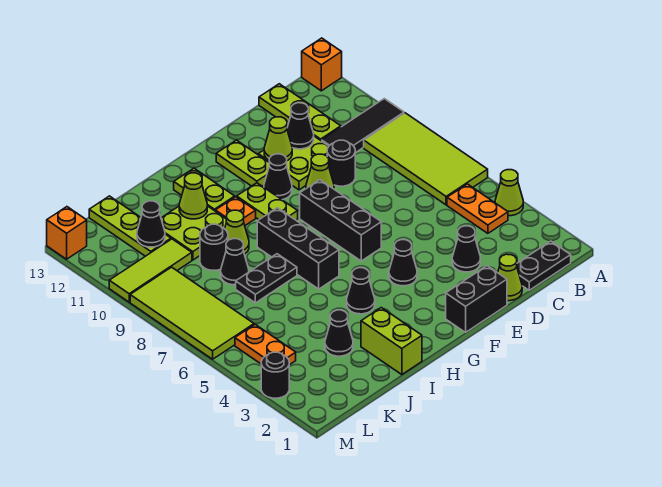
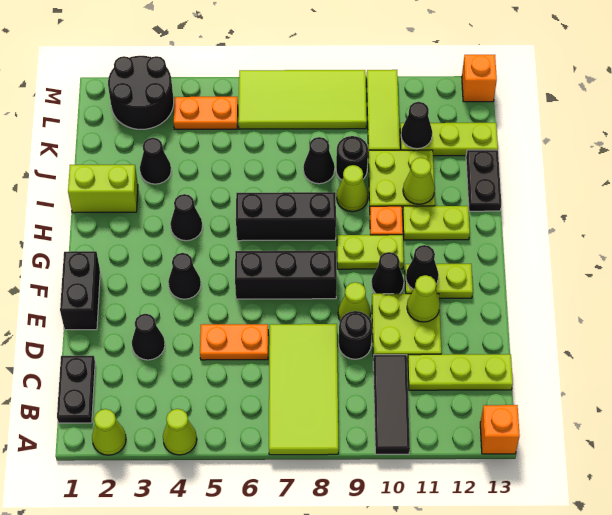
lime tile A6:B9 level 1 -> lime tile A7:D8 level 1
orange plate B4:B5 level 1 -> orange plate D5:D6 level 1
lime cone D1 level 1 -> lime cone A2 level 1
black cone D11 level 2 -> black cone F11 level 2
black plate I7:J7 level 1 -> black plate I13:J13 level 1
black round brick M3 level 1 -> black round brick L2:M3 level 1

